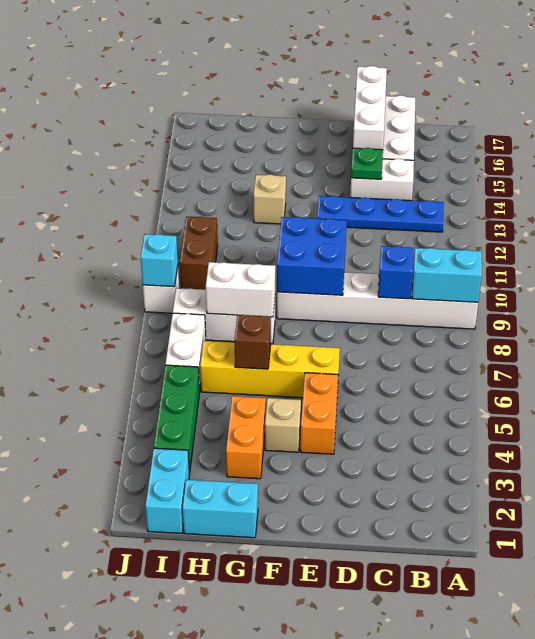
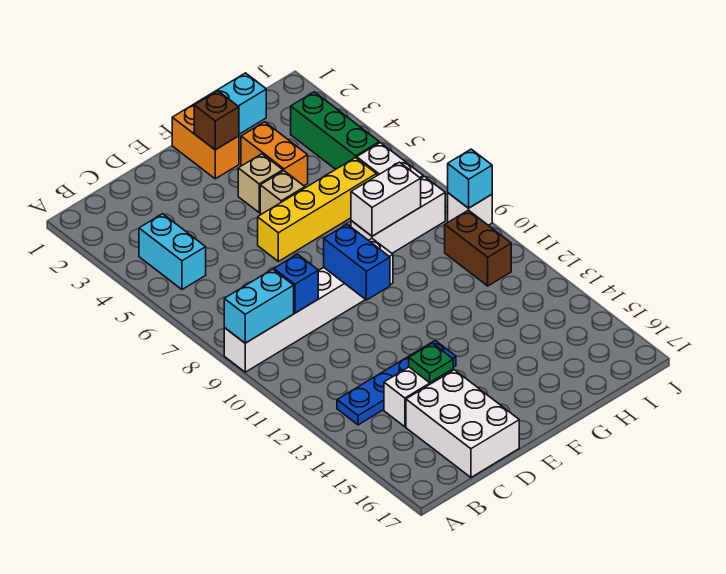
white brick D15:D17 level 2 -> none
orange brick E4:E5 level 1 -> orange brick F1:F2 level 1
blue brick E9:F10 level 2 -> blue brick E9:E10 level 2
brown brick G6 level 2 -> brown brick F2 level 2
tan brick G13 level 1 -> tan brick F5 level 1
cyan brick I1:I2 level 1 -> cyan brick B4:B5 level 1

